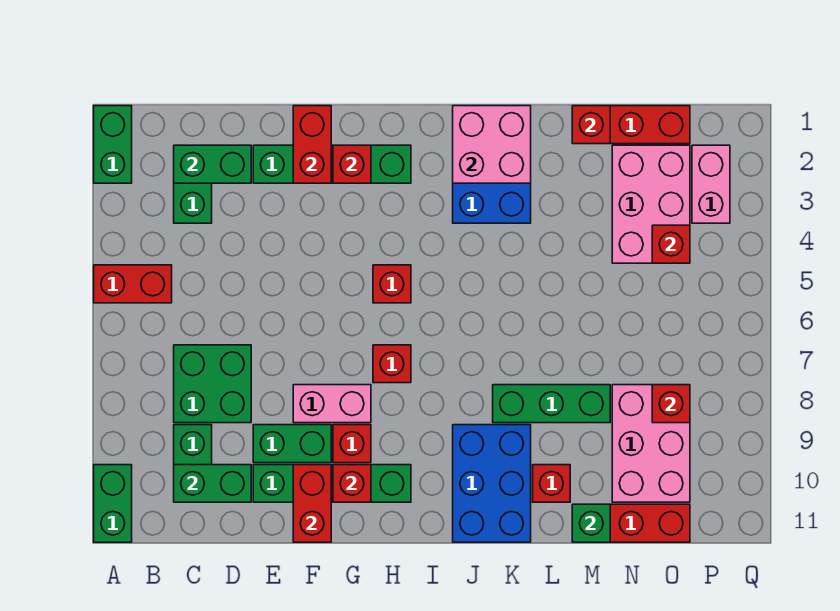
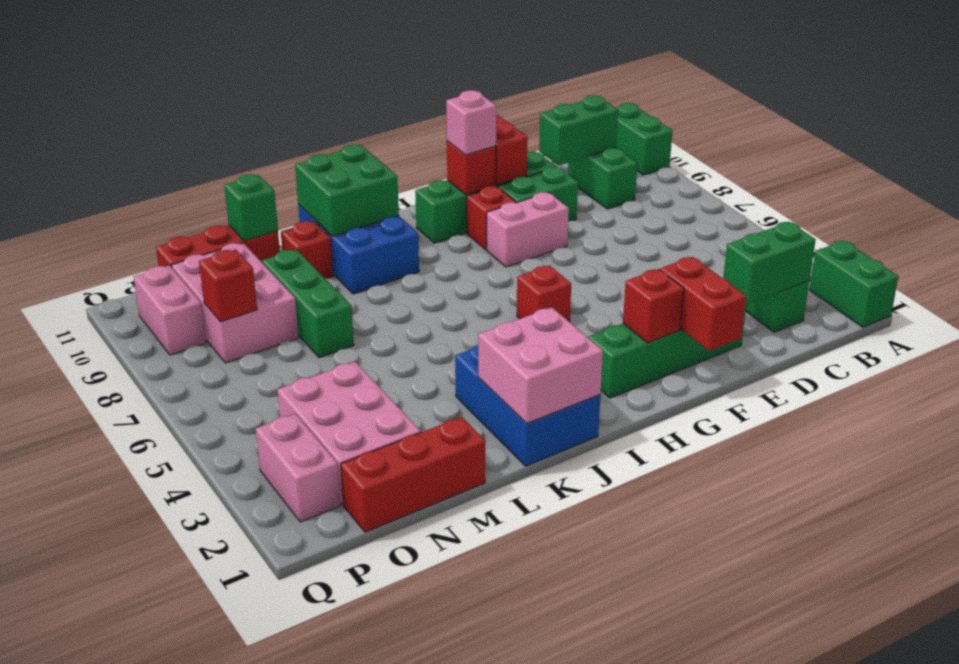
red brick A5:B5 level 1 -> none
green brick C7:D8 level 1 -> green brick J10:K11 level 2
none -> pink brick G10 level 3
red brick H7 level 1 -> none
green brick K8:M8 level 1 -> green brick M7:M9 level 1
red brick M1 level 2 -> none
red brick O4 level 2 -> none
none -> pink brick P9:P10 level 1

